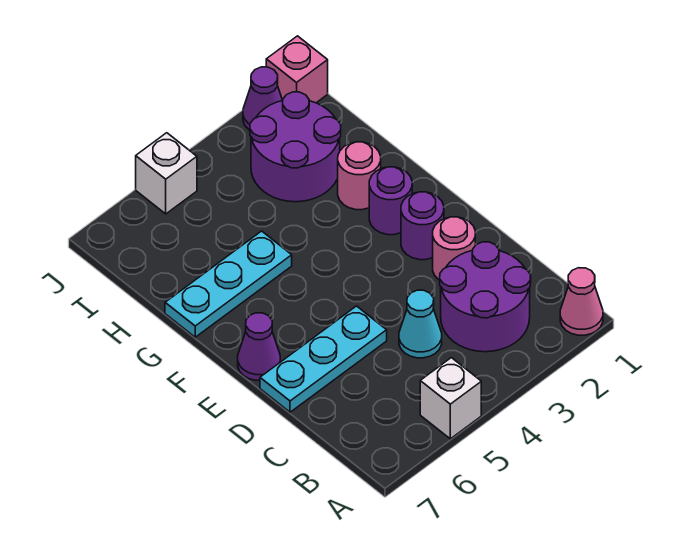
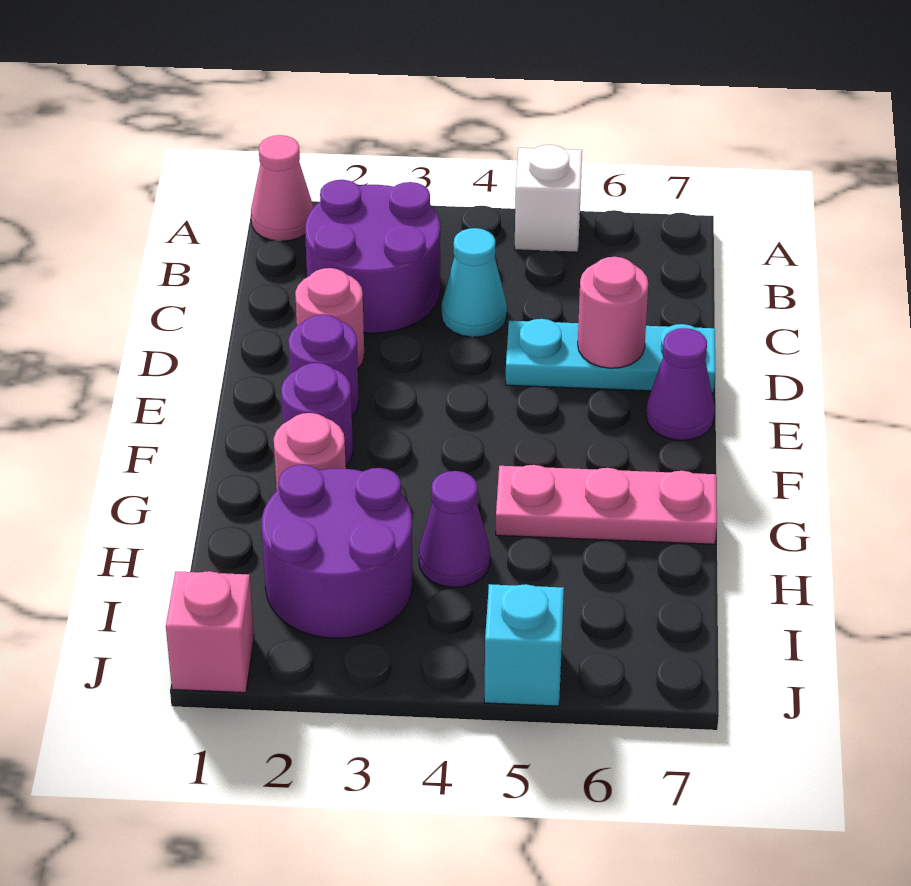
none -> pink round brick D6 level 2
cyan plate G5:G7 level 1 -> pink plate G5:G7 level 1
purple cone J2 level 1 -> purple cone H4 level 1
white brick J5 level 1 -> cyan brick J5 level 1

